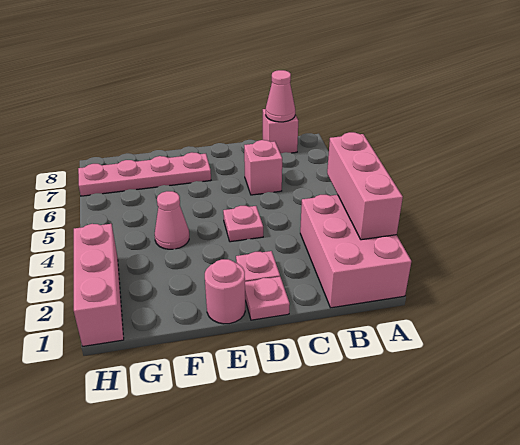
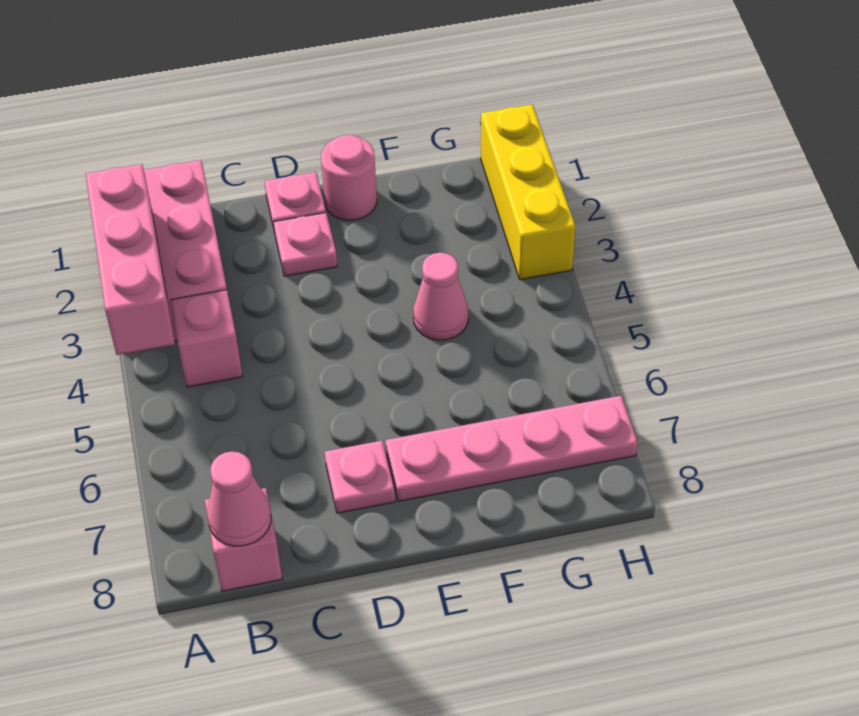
pink brick C6 level 1 -> pink brick B4 level 1
pink plate D4 level 1 -> pink plate D7 level 1
pink brick H1:H3 level 1 -> yellow brick H1:H3 level 1

